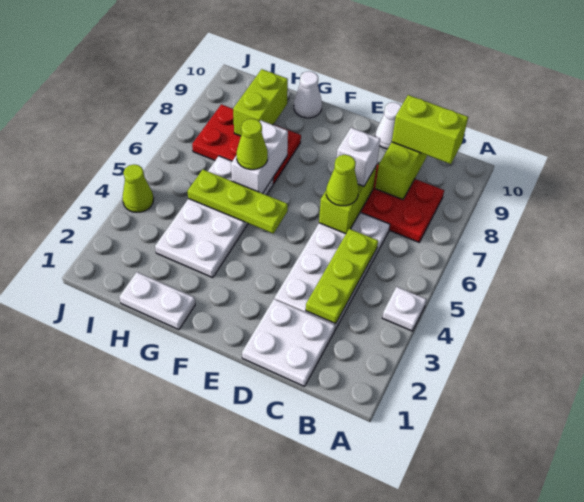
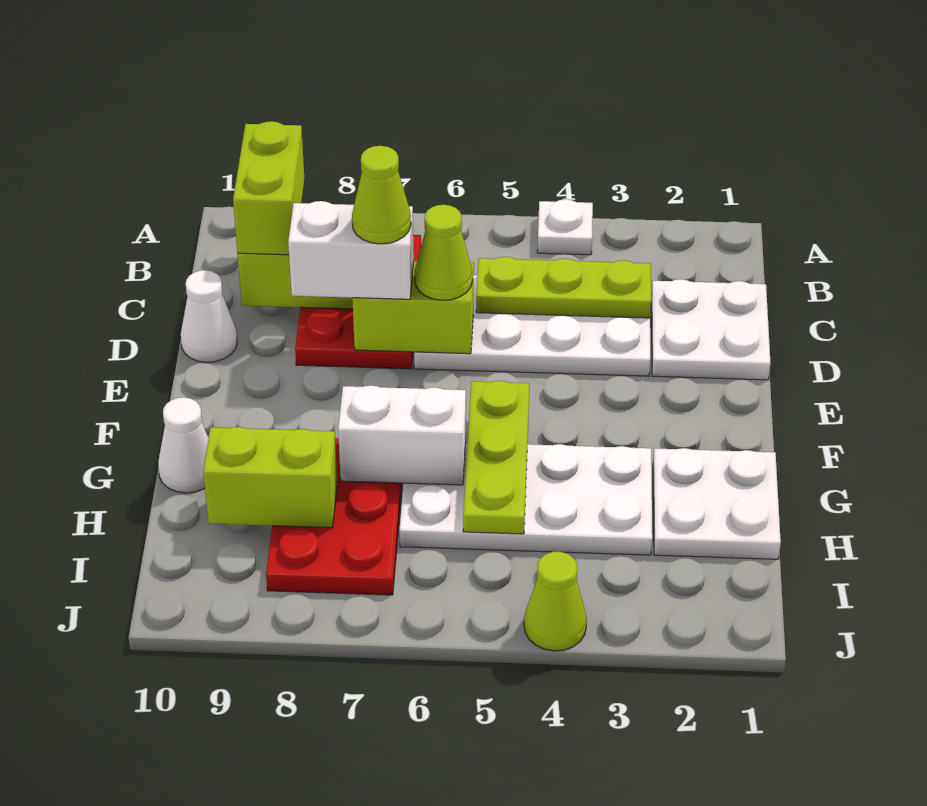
white brick D7 level 3 -> white brick D7:D8 level 3
white plate G1:H1 level 1 -> white plate G1:H2 level 1
lime cone G6 level 3 -> lime cone D7 level 4

